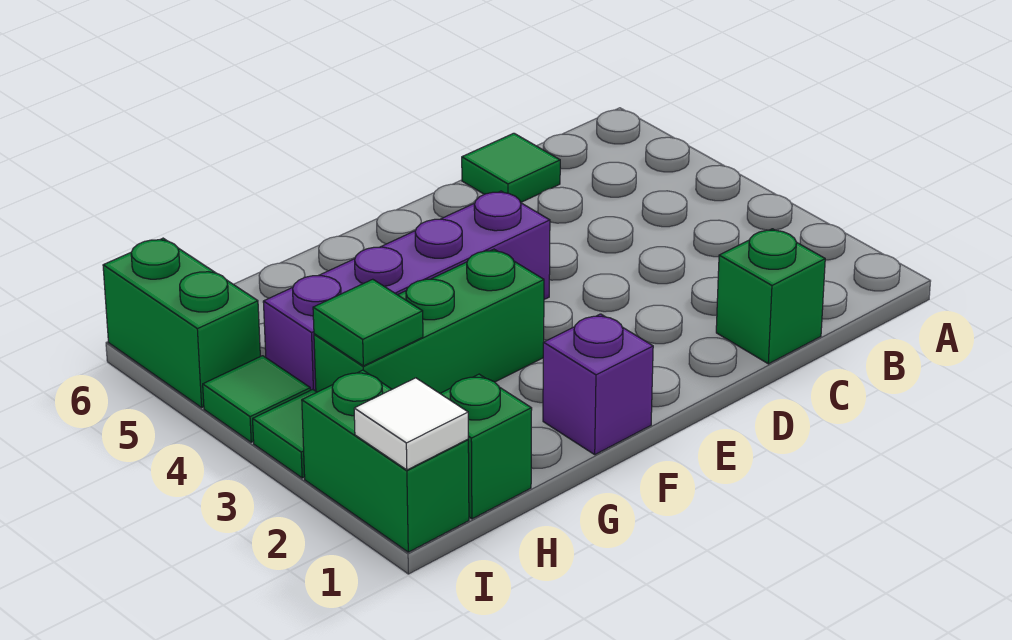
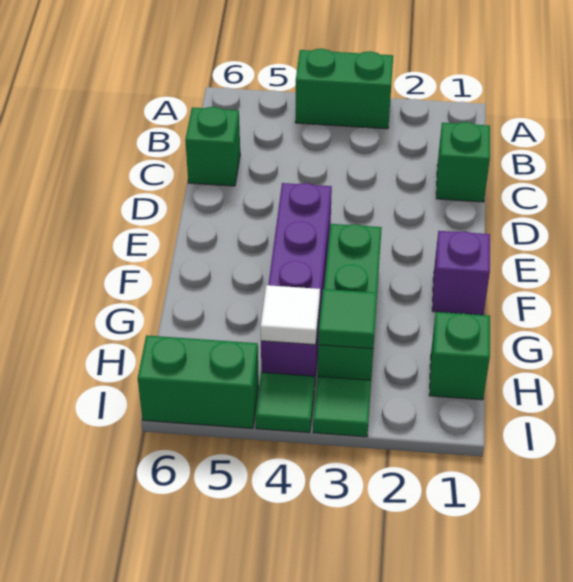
green tile C6 level 1 -> green brick C6 level 1
green brick I1:I2 level 1 -> green brick A3:A4 level 1
white tile I1 level 2 -> white tile H4 level 2

